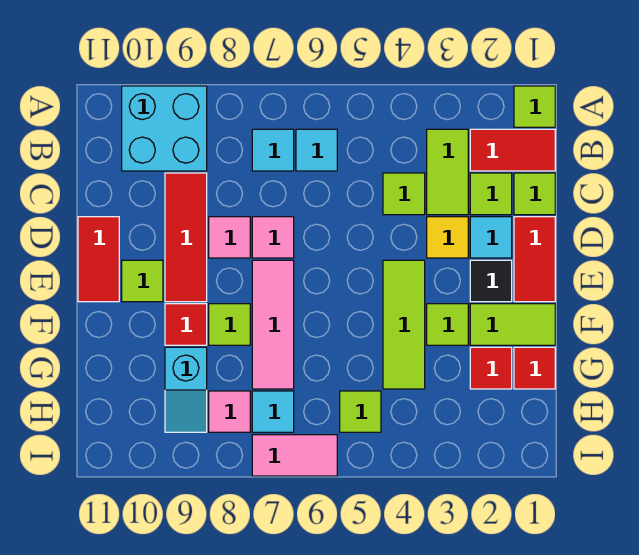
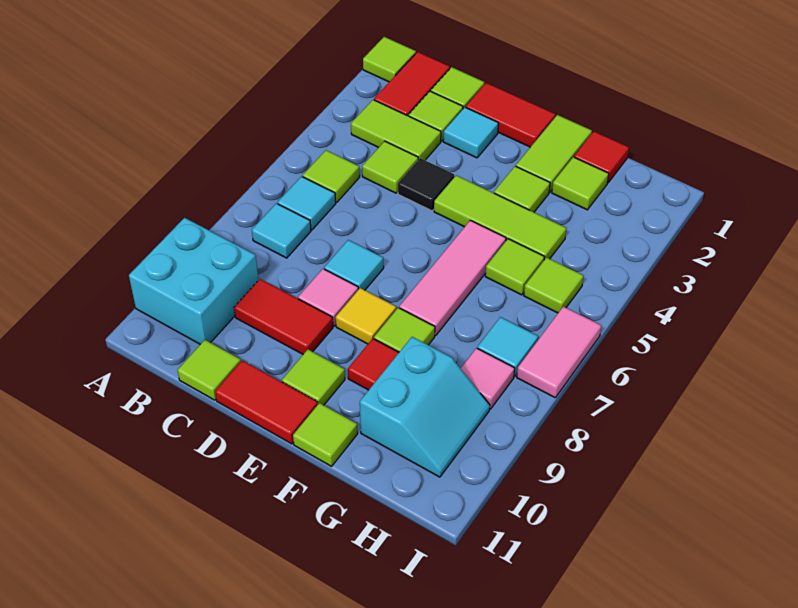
none -> lime tile B5 level 1
red tile C9:E9 level 1 -> red tile C9:D9 level 1
none -> lime tile C11 level 1
yellow tile D3 level 1 -> yellow tile E8 level 1
pink tile D7 level 1 -> cyan tile D7 level 1
black tile E2 level 1 -> black tile D4 level 1
pink tile E7:G7 level 1 -> pink tile F5:F7 level 1
none -> lime tile F11 level 1
red tile G2 level 1 -> lime tile G2 level 1
none -> lime tile G5 level 1
cyan slope G9:H9 level 1 top G -> cyan slope G9:H10 level 1 top G

